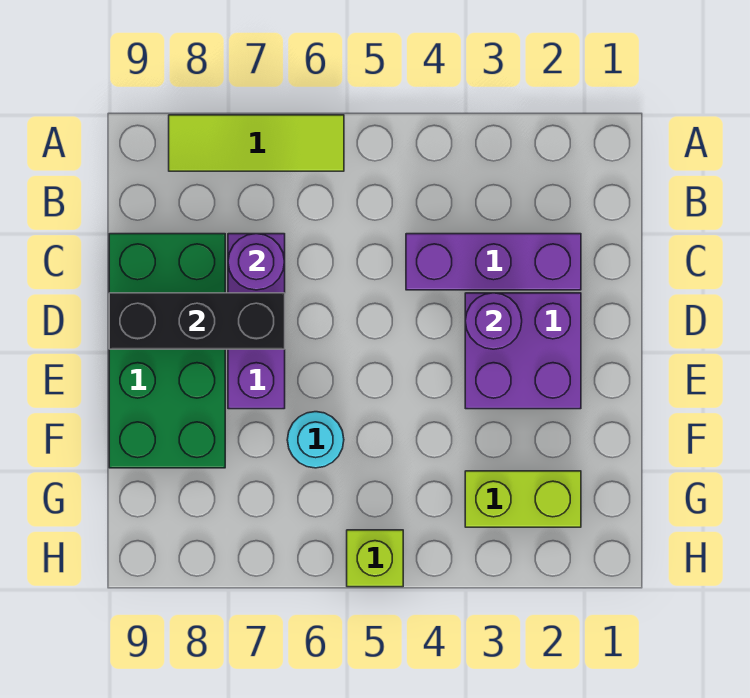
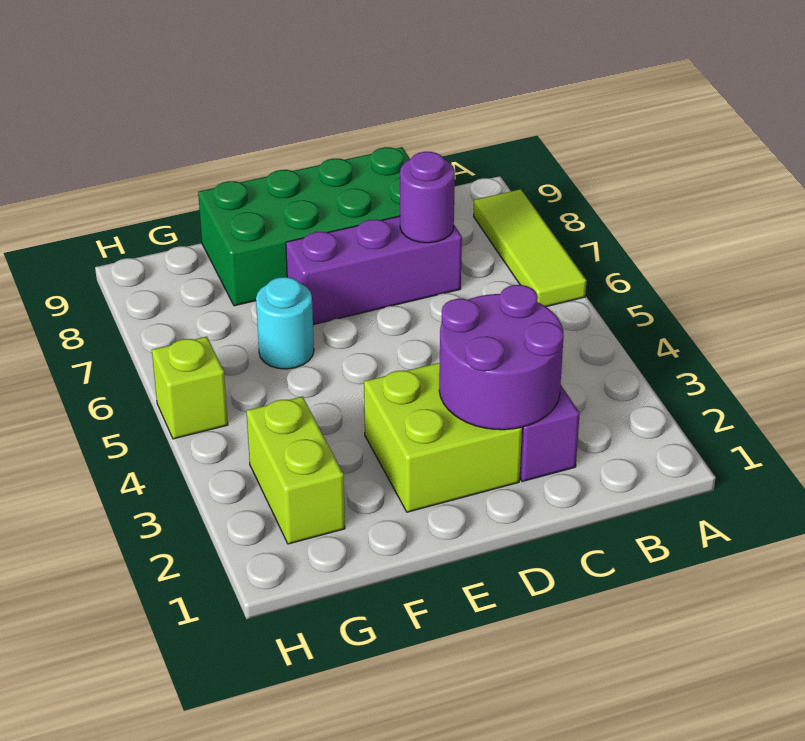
purple brick D2:E3 level 1 -> lime brick D2:E3 level 1
purple round brick D3 level 2 -> purple round brick C2:D3 level 2
black brick D7:D9 level 2 -> none

